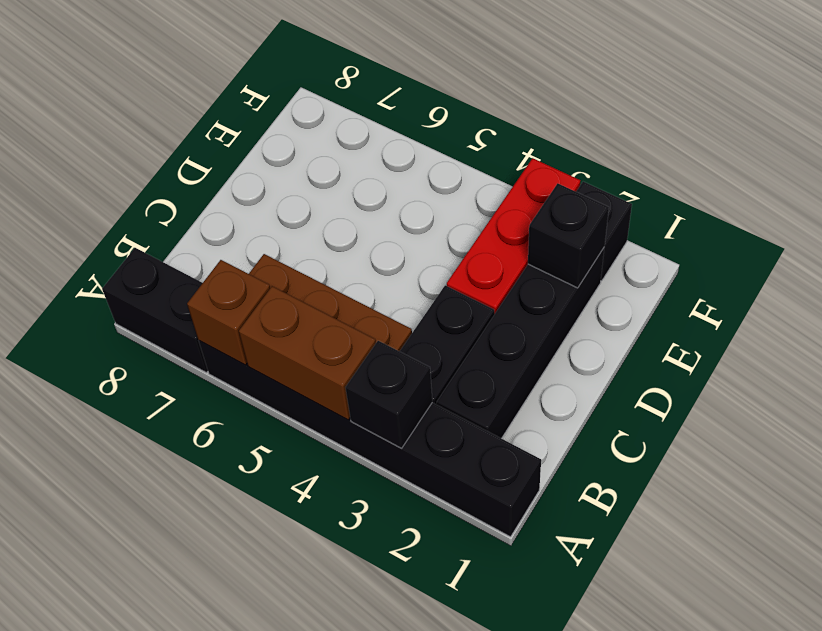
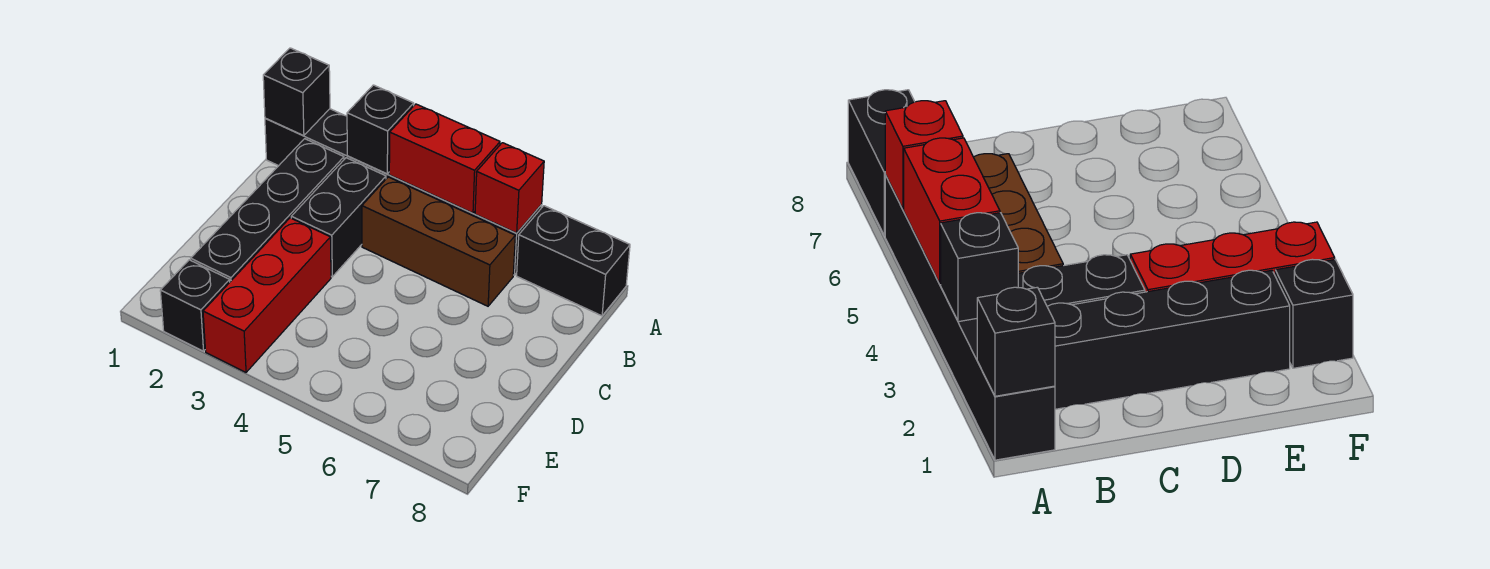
brown brick A4:A5 level 2 -> red brick A4:A5 level 2
brown brick A6 level 2 -> red brick A6 level 2
black brick E2 level 2 -> black brick A1 level 2

